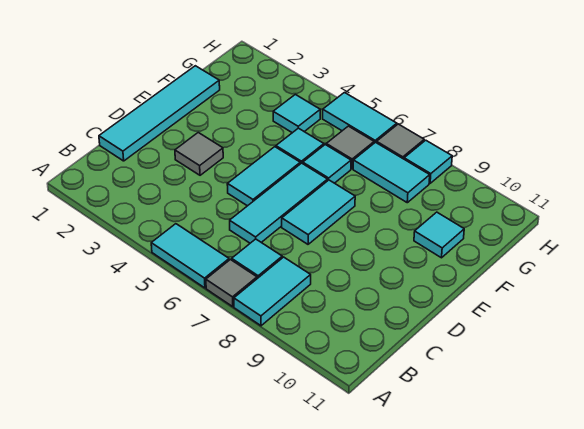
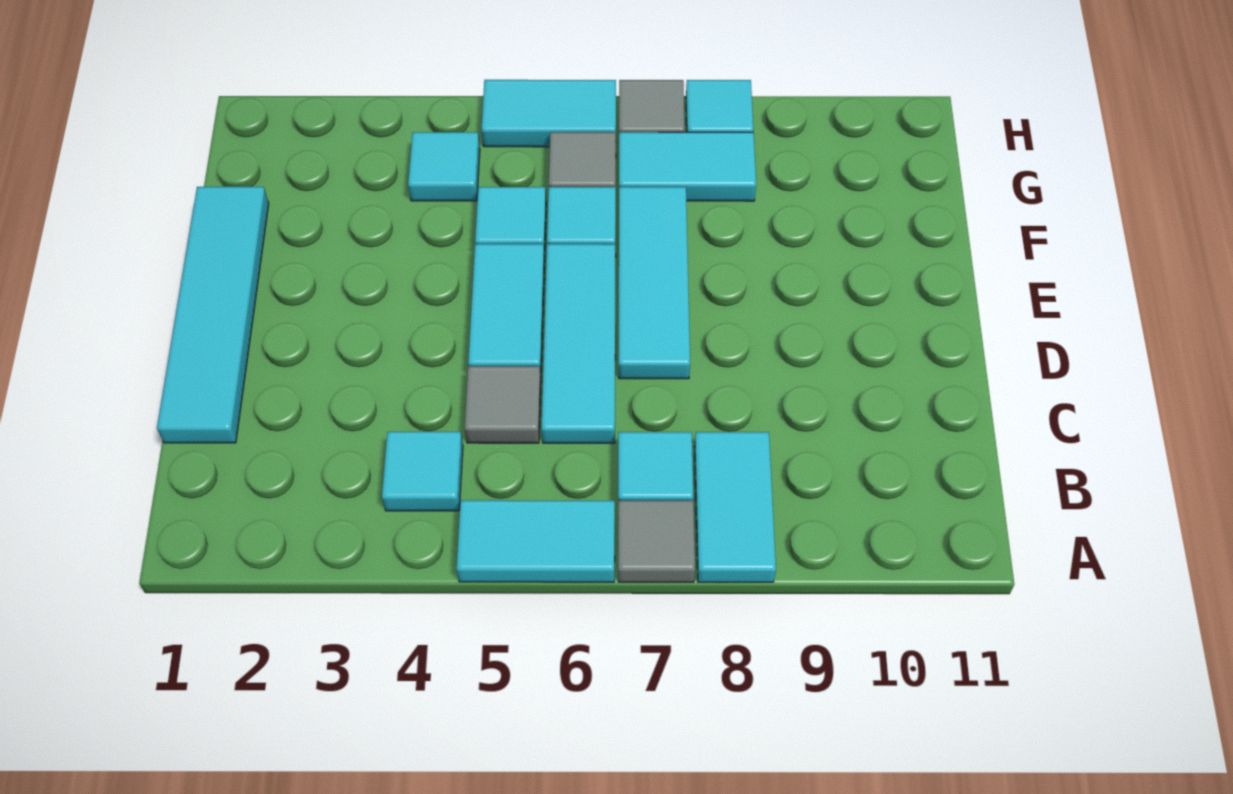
grey tile D3 level 1 -> grey tile C5 level 1
cyan tile D7:E7 level 1 -> cyan tile D7:F7 level 1
cyan tile F10 level 1 -> cyan tile B4 level 1

